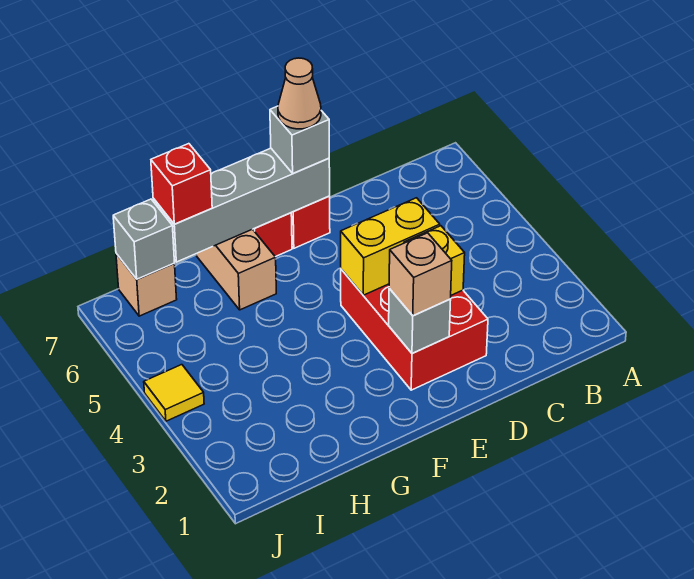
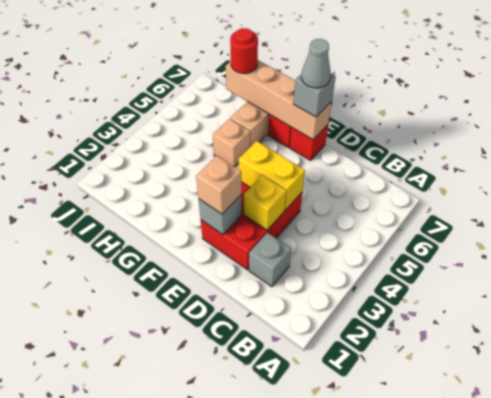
grey brick E7:H7 level 2 -> tan brick E7:H7 level 2
tan cone E7 level 4 -> grey cone E7 level 4
red brick H7 level 3 -> red round brick H7 level 3
tan brick I7 level 1 -> tan brick G5 level 1
grey brick I7 level 2 -> grey brick C2 level 1
yellow tile J4 level 1 -> none

